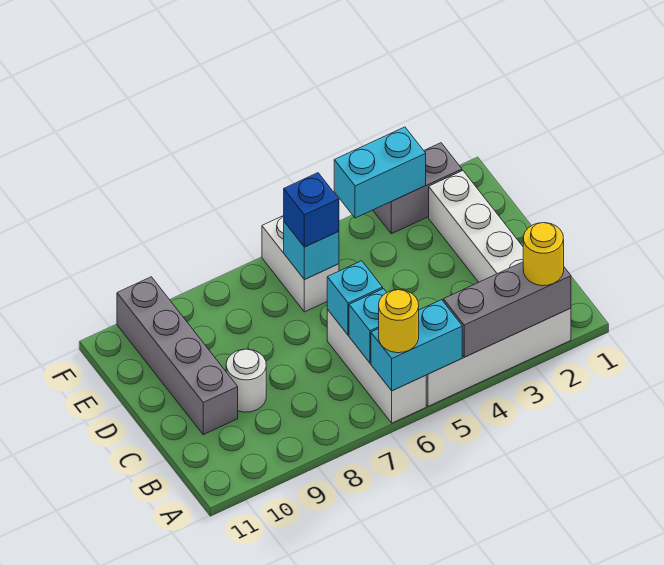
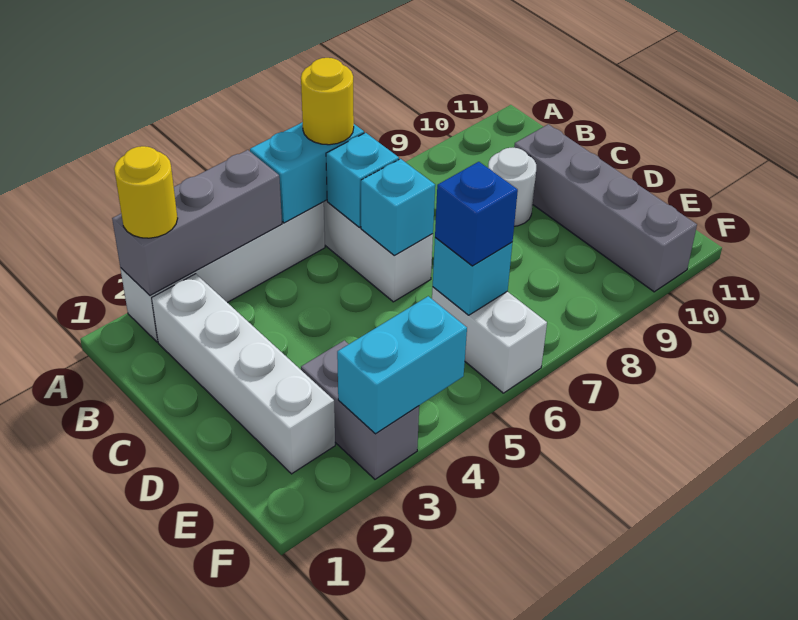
grey brick F2:F3 level 1 -> grey brick E3:F3 level 1

